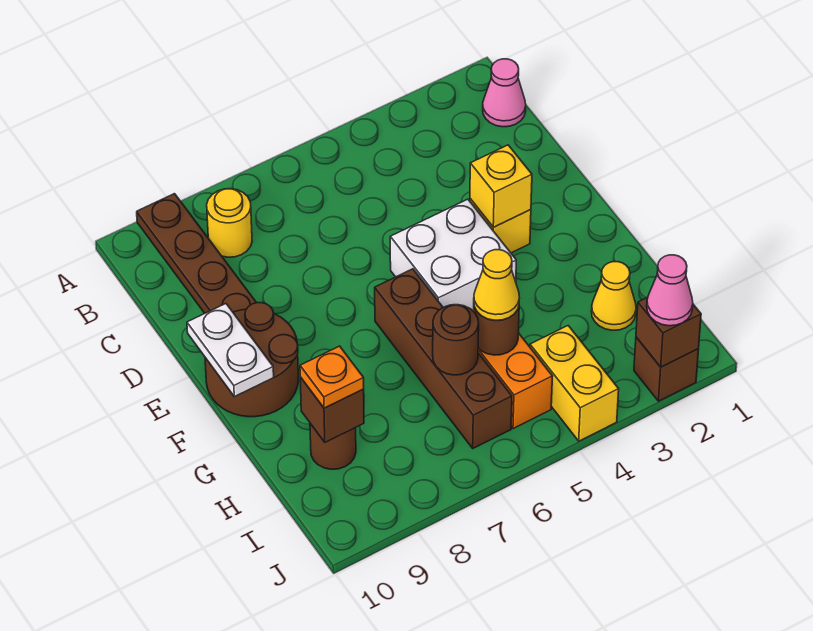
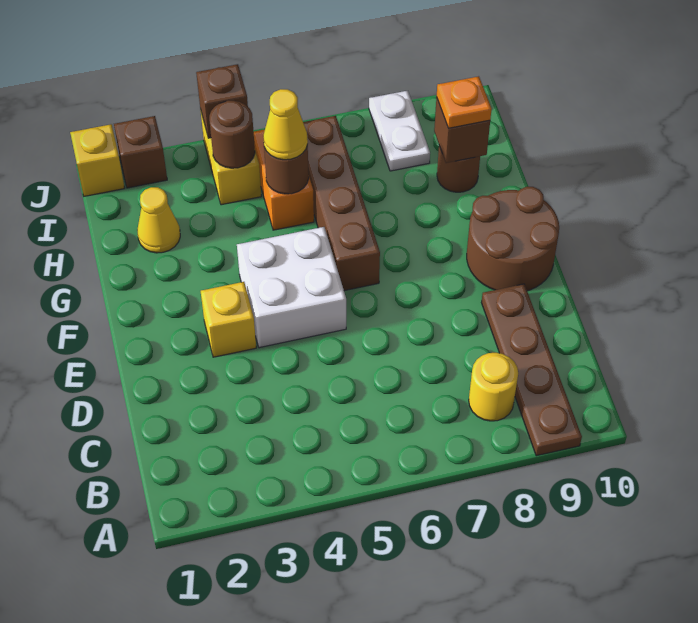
pink cone B1 level 1 -> none
yellow brick E3 level 2 -> yellow brick J1 level 1
white plate E10:F10 level 2 -> white plate I8:J8 level 1
brown round brick H6 level 2 -> brown round brick I4 level 2
brown brick J2 level 2 -> brown brick J4 level 2
pink cone J2 level 3 -> none

